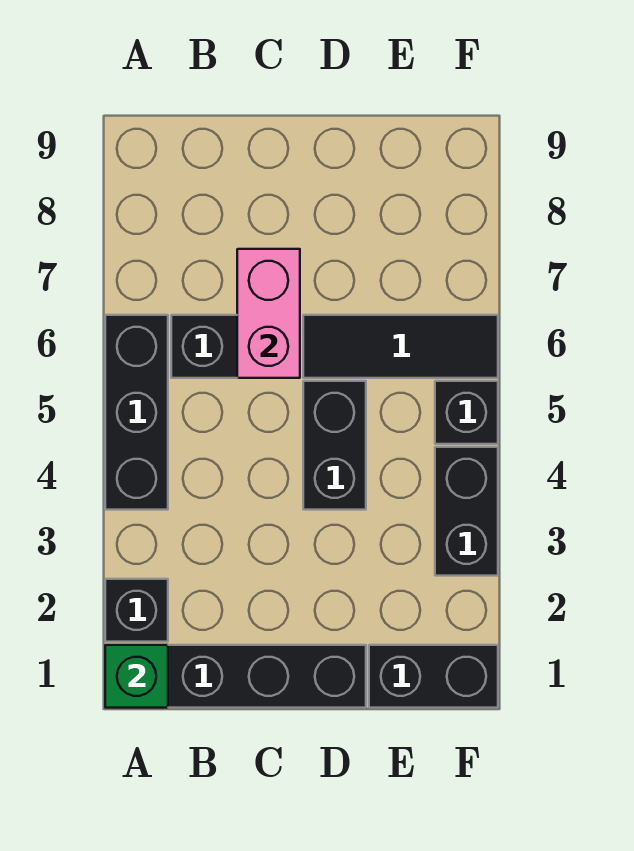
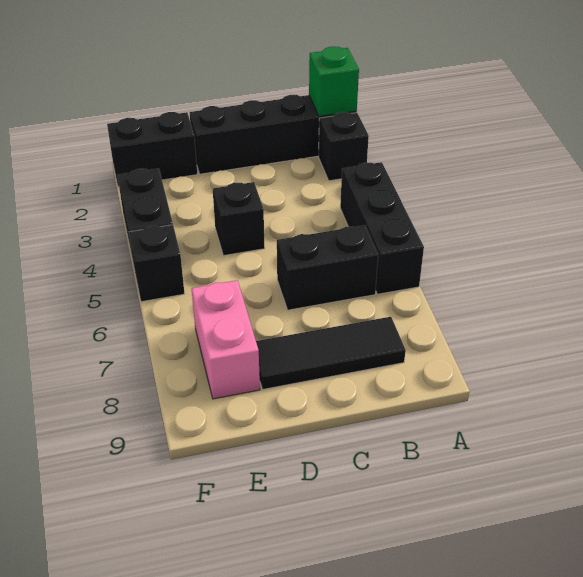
pink brick C6:C7 level 2 -> pink brick E7:E8 level 1
black brick D4:D5 level 1 -> black brick D4 level 1
black tile D6:F6 level 1 -> black tile B8:D8 level 1

